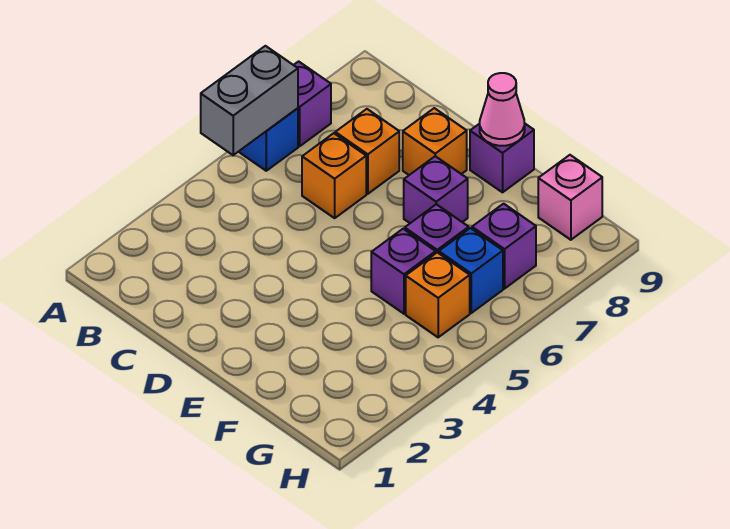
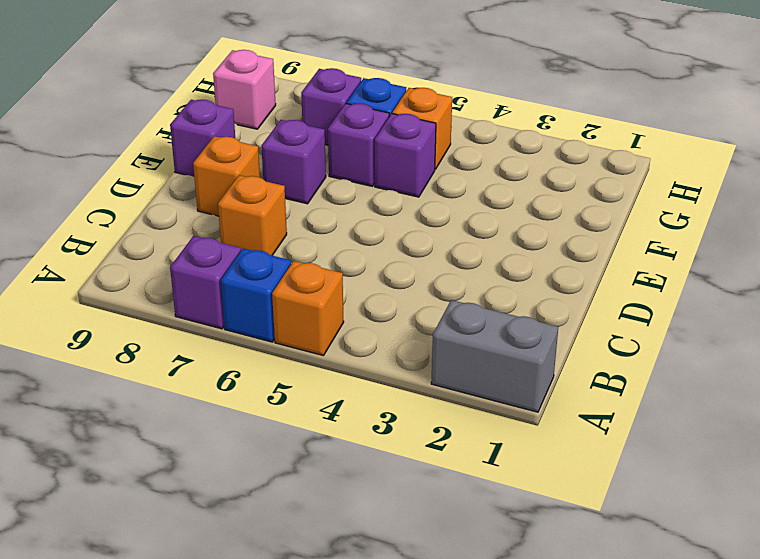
grey brick A5:A6 level 2 -> grey brick A1:A2 level 1
orange brick C6 level 1 -> orange brick A5 level 1
pink cone E9 level 2 -> none

